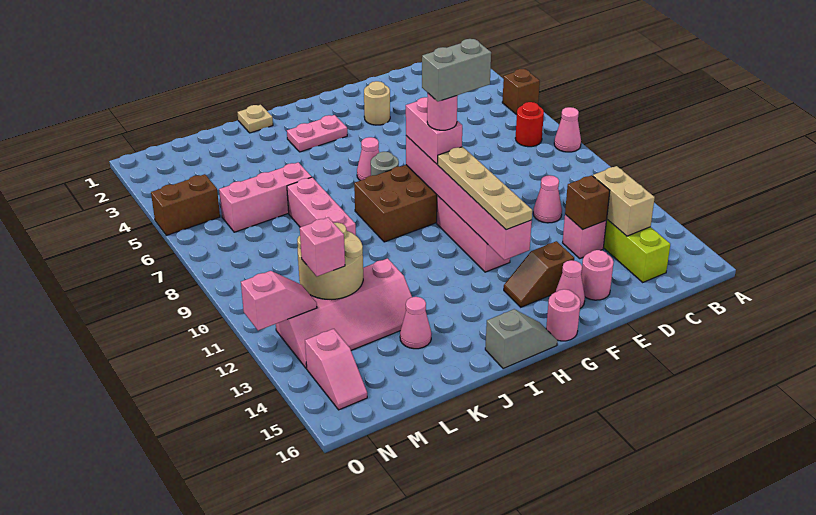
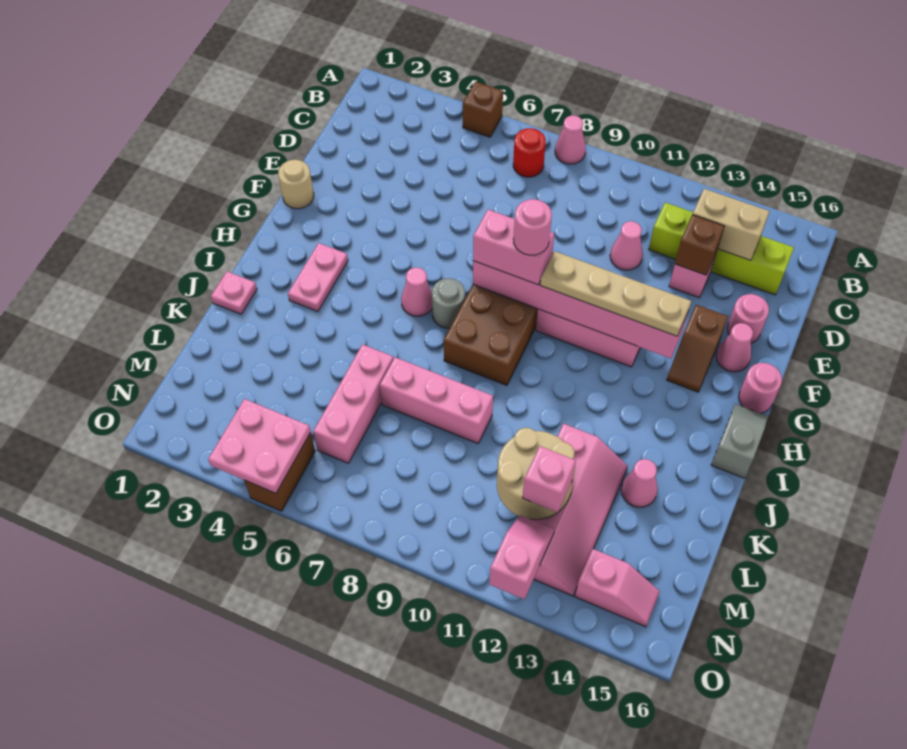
tan round brick F3 level 1 -> tan round brick F1 level 1
grey brick F9:G9 level 5 -> none
tan plate J1 level 1 -> pink plate J1 level 1
none -> pink plate N4:O5 level 2

